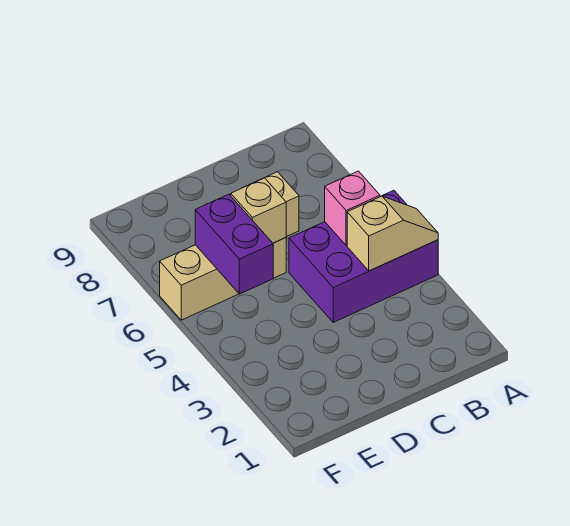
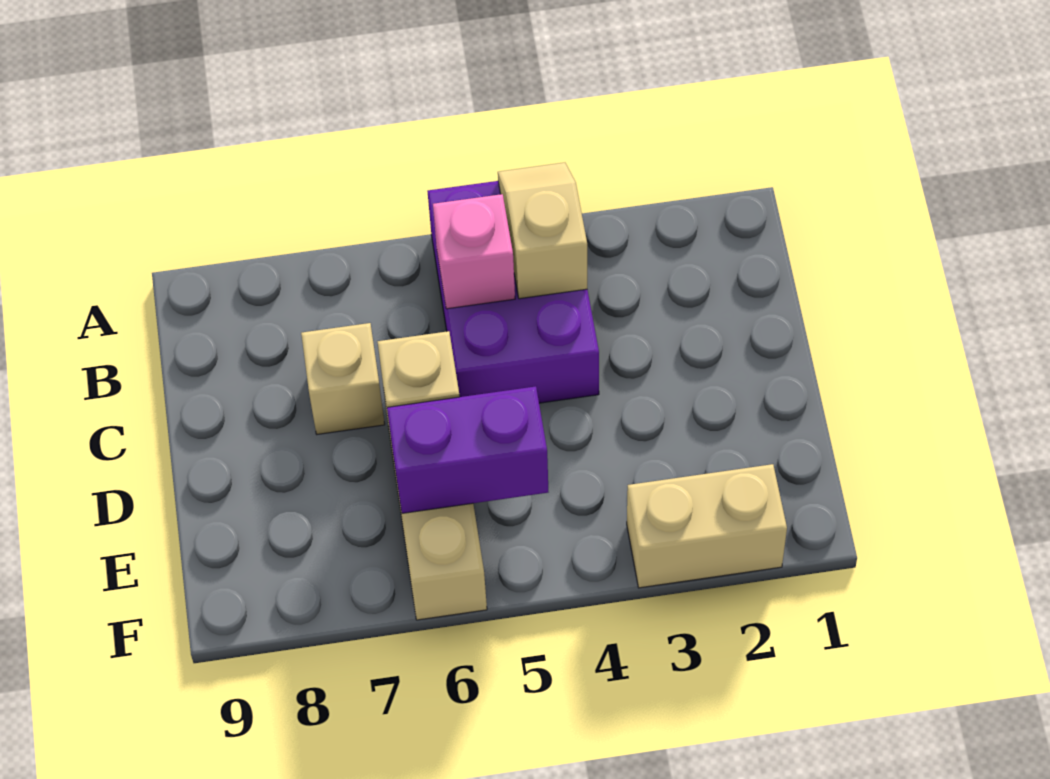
none -> tan brick F2:F3 level 1

